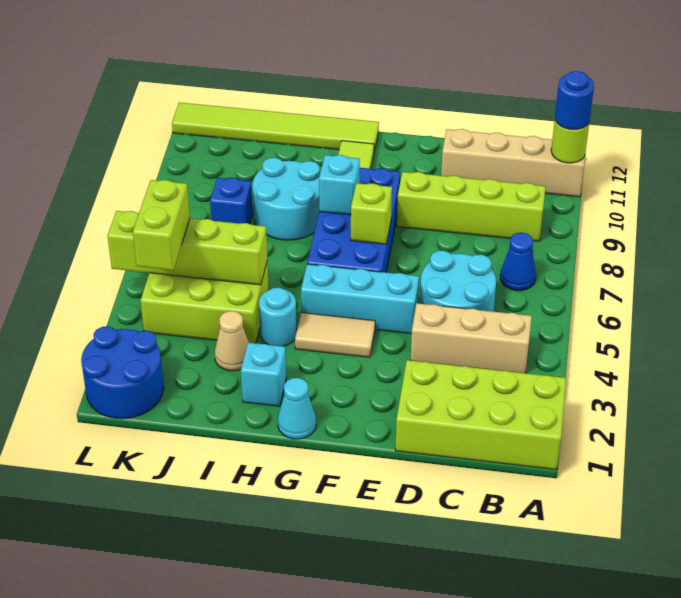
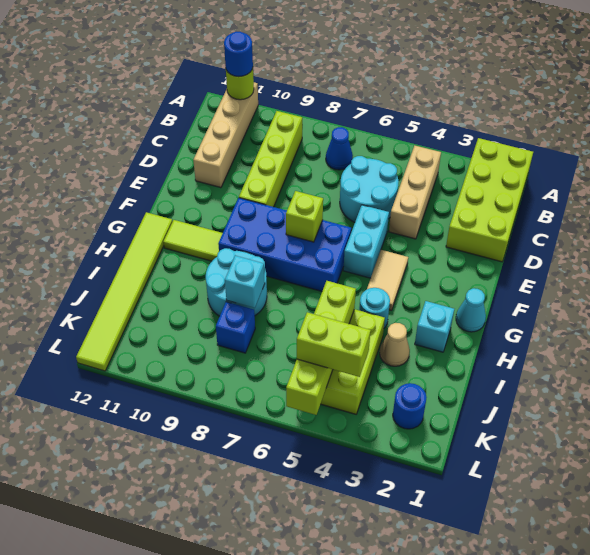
cyan brick E5:G5 level 1 -> cyan brick E5:F5 level 1
cyan brick G8 level 2 -> cyan brick I8 level 2
blue round brick K1:L2 level 1 -> blue round brick K2 level 1

